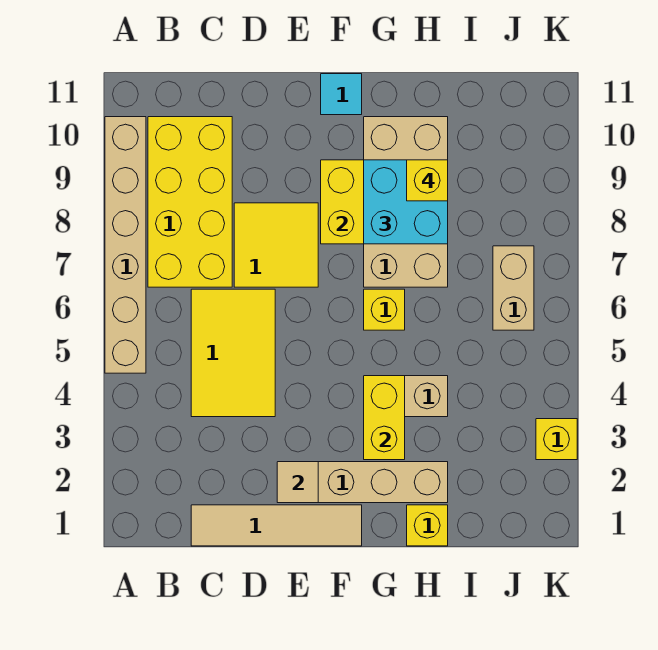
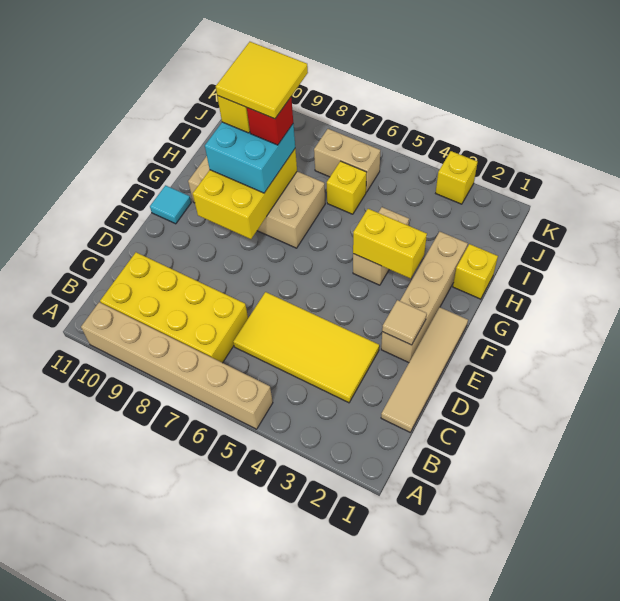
yellow tile C4:D6 level 1 -> yellow tile C3:D6 level 1
yellow tile D7:E8 level 1 -> yellow tile H8:I9 level 5
yellow brick G6 level 1 -> yellow brick I6 level 1
none -> red brick H8 level 4

